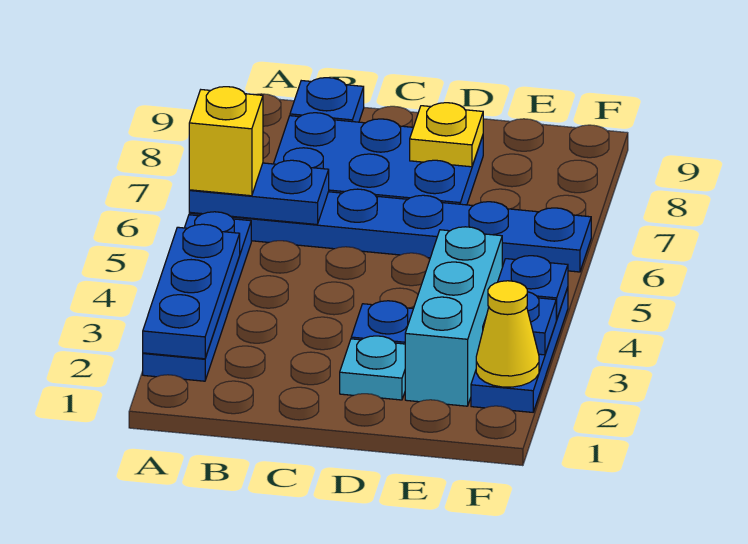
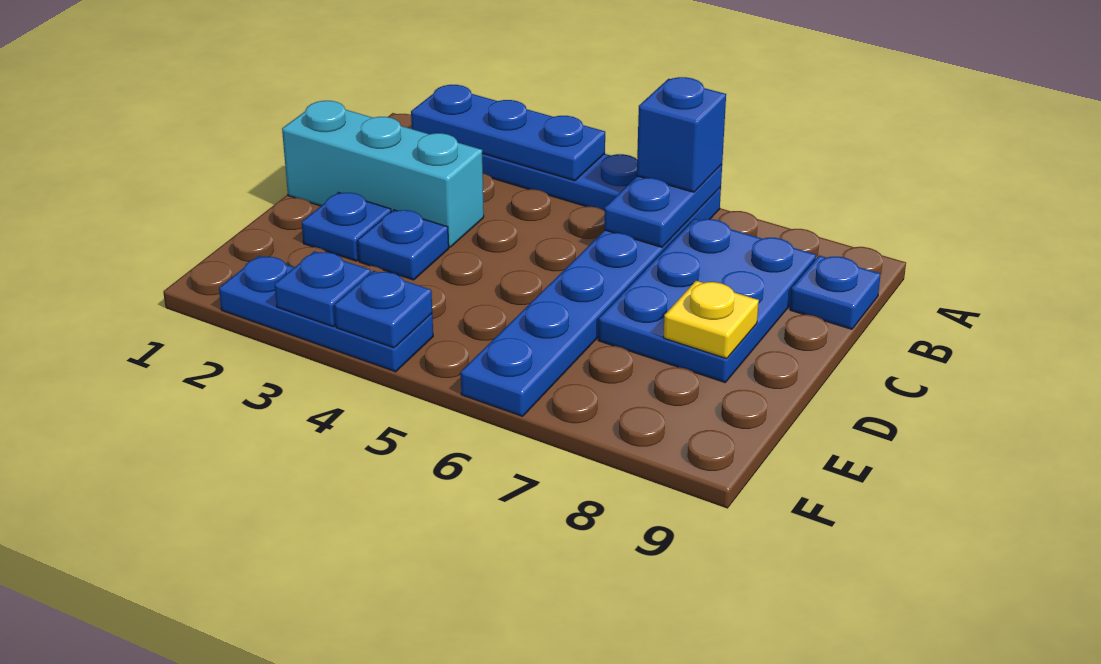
yellow brick A6 level 3 -> blue brick A6 level 3
cyan plate D2 level 1 -> blue plate D2 level 1
cyan brick E2:E4 level 1 -> cyan brick C1:C3 level 1
yellow cone F2 level 2 -> none

